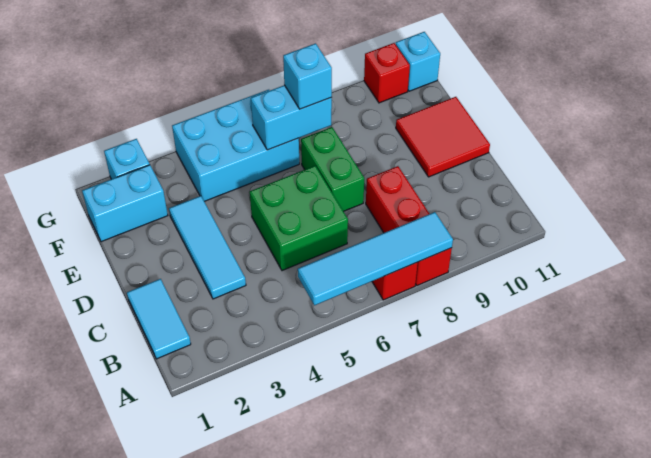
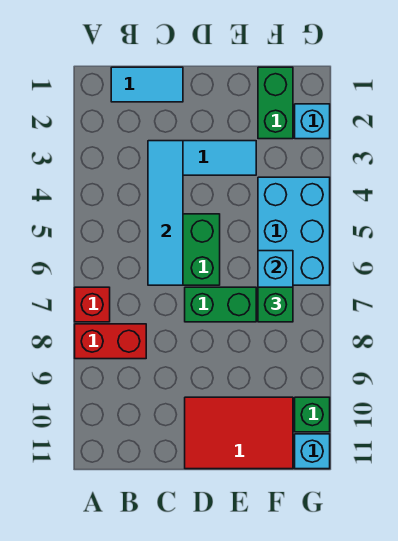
cyan tile A5:A8 level 2 -> cyan tile C3:C6 level 2
red brick A8:C8 level 1 -> red brick A8:B8 level 1
red tile D10:E11 level 1 -> red tile D10:F11 level 1
cyan brick F1:F2 level 1 -> green brick F1:F2 level 1
cyan brick F7 level 3 -> green brick F7 level 3
red brick G10 level 1 -> green brick G10 level 1

